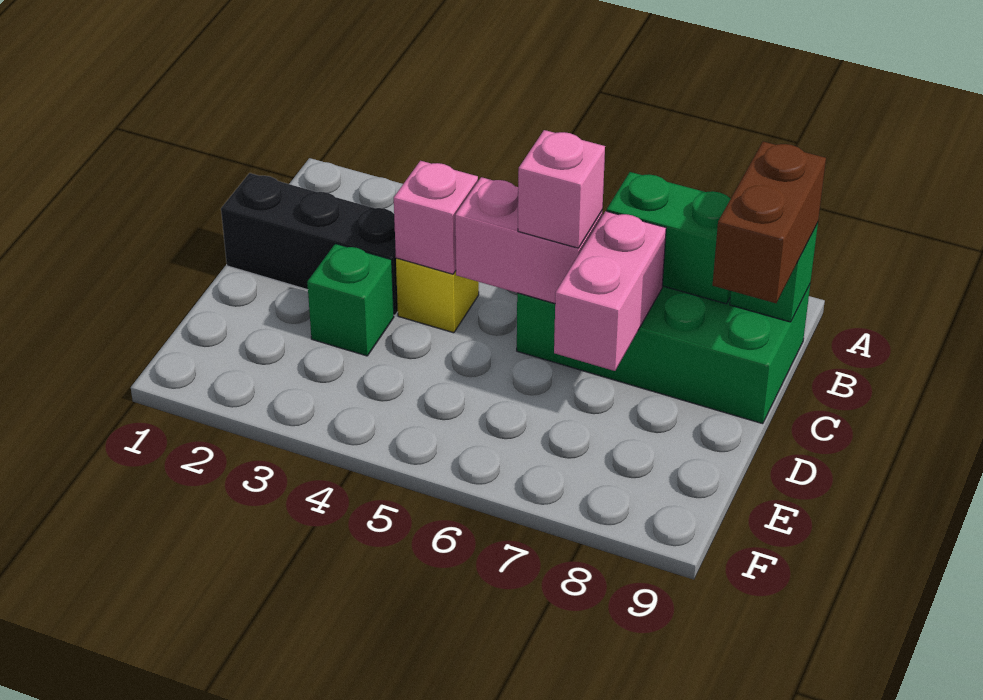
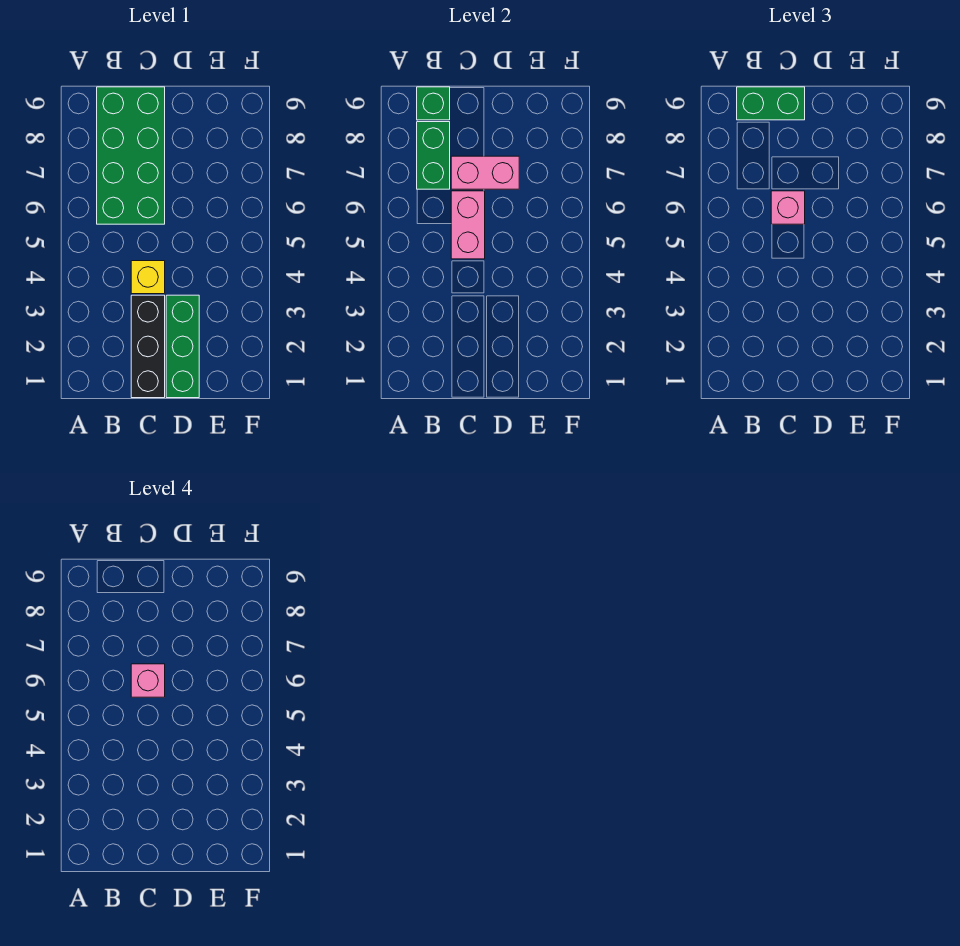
brown brick B9:C9 level 3 -> green brick B9:C9 level 3
pink brick C4 level 2 -> pink brick C6 level 4
green brick D3 level 1 -> green brick D1:D3 level 1

